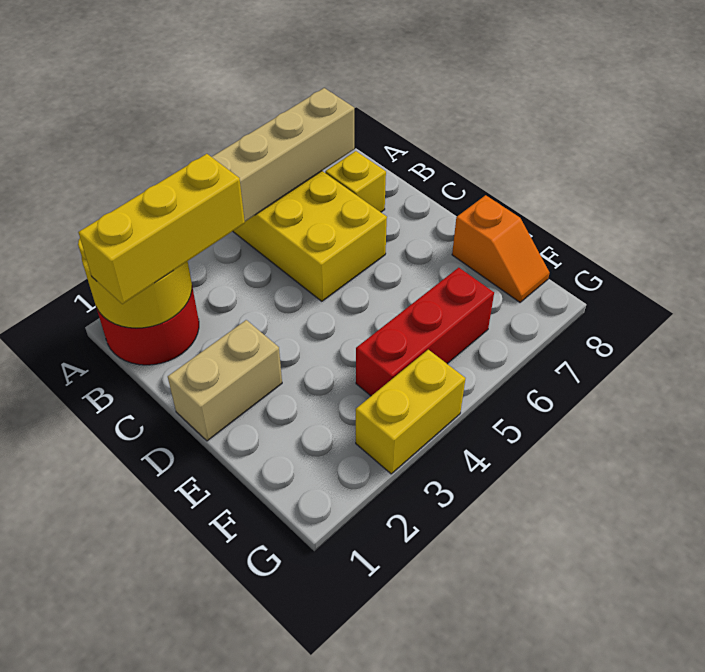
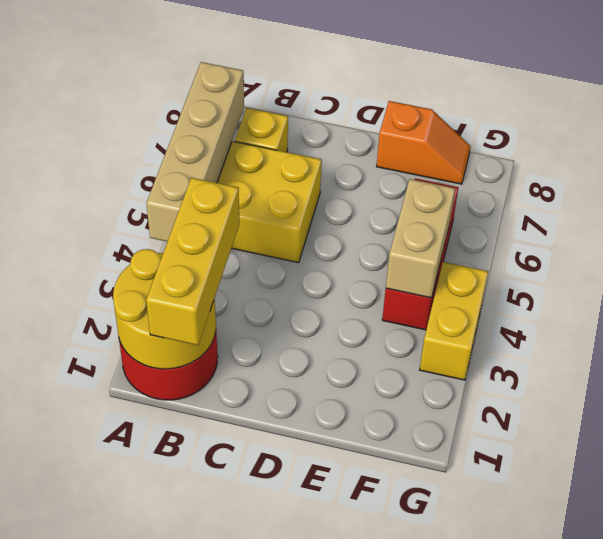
tan brick D1:D2 level 1 -> tan brick F4:F5 level 2

